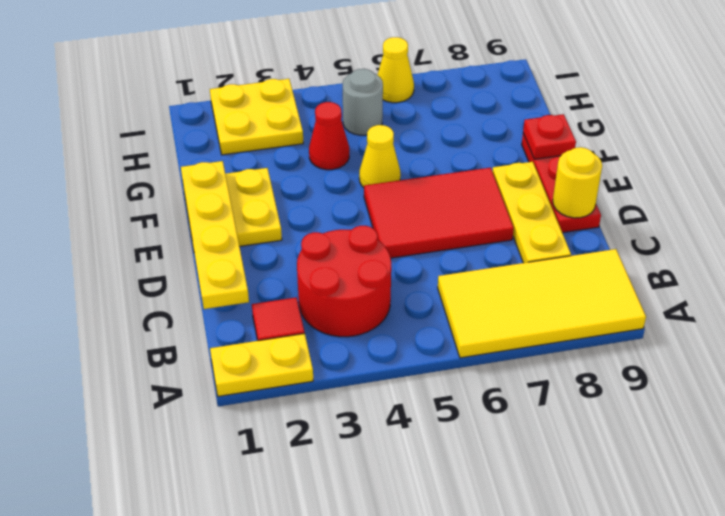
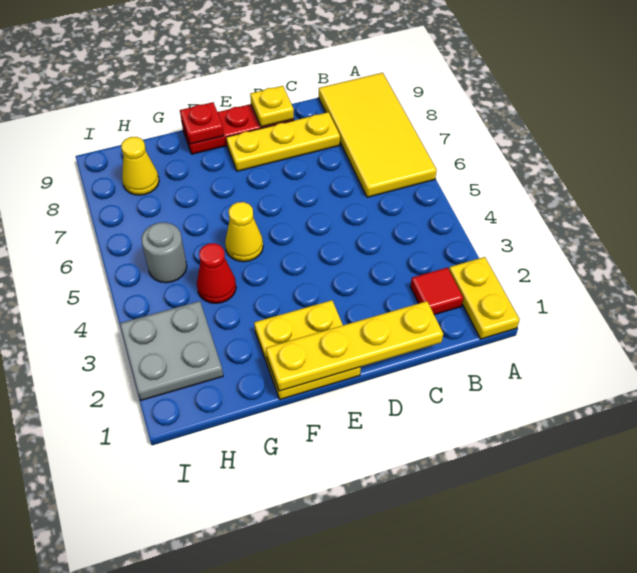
red round brick B3:C4 level 1 -> none
red tile D5:E7 level 1 -> none
yellow round brick D9 level 2 -> yellow plate D9 level 2
yellow plate H2:I3 level 1 -> grey plate H2:I3 level 1
yellow cone I6 level 1 -> yellow cone H8 level 1

